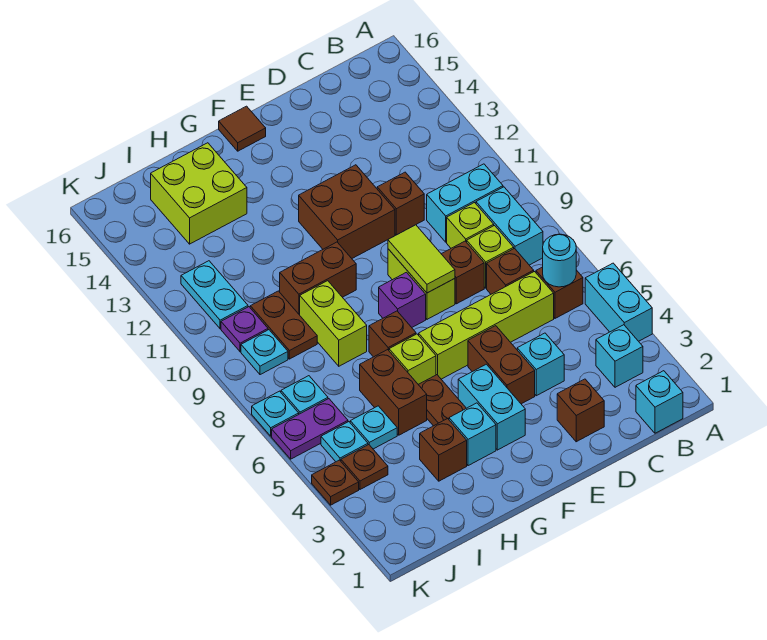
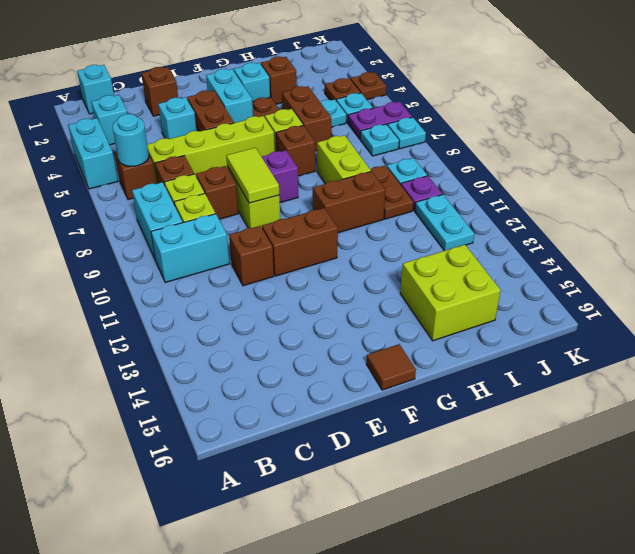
brown brick E11:F12 level 1 -> brown brick E11:F11 level 1

